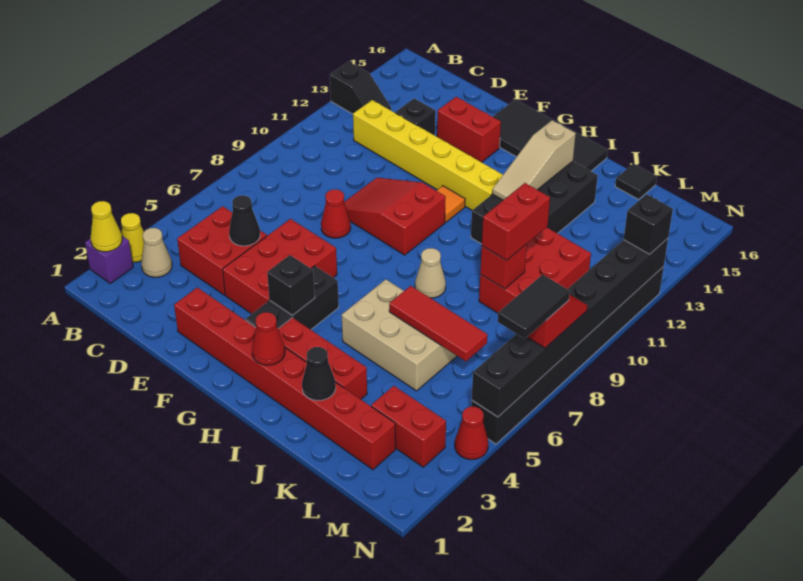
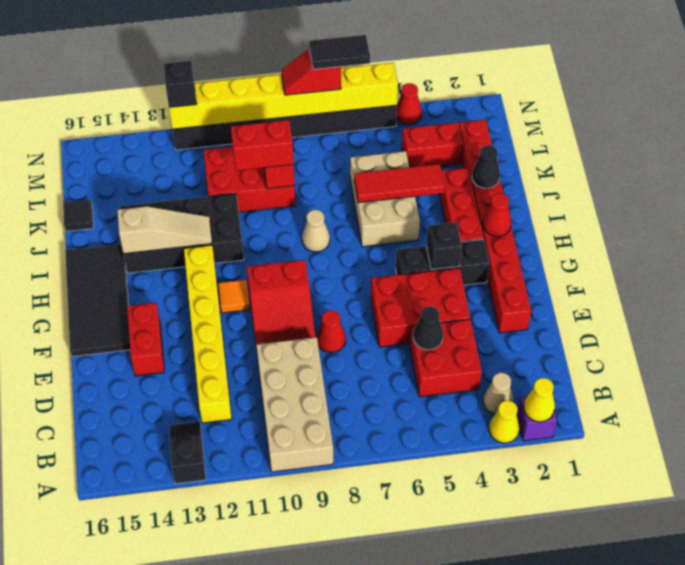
none -> tan brick A9:D10 level 1
black brick D13 level 1 -> none
red tile J6:L6 level 2 -> red tile J4:J6 level 2
red brick L3:M3 level 1 -> red brick L3:L4 level 1
black brick N5:N12 level 2 -> yellow brick N5:N12 level 2

